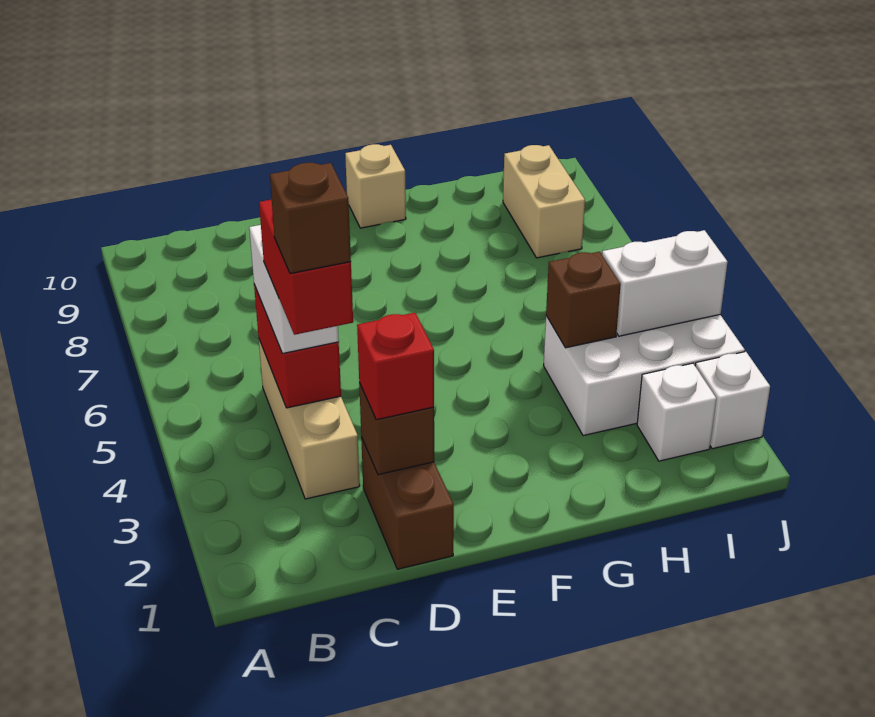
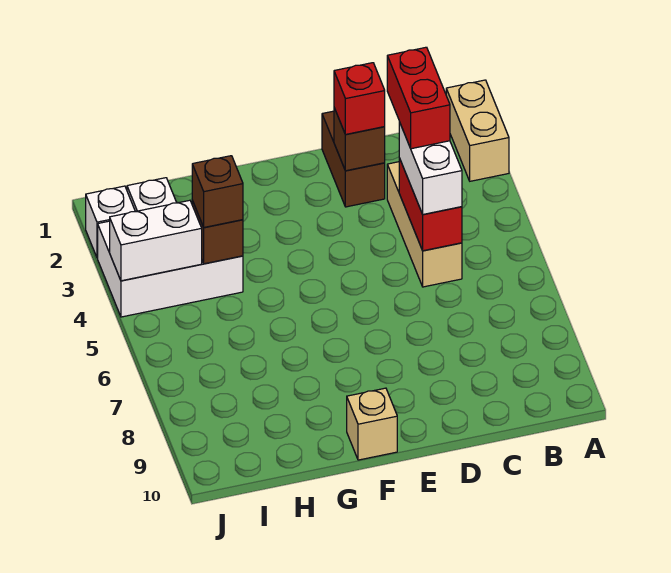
brown brick C3 level 5 -> brown brick H4 level 3
tan brick I8:I9 level 1 -> tan brick A1:A2 level 1

